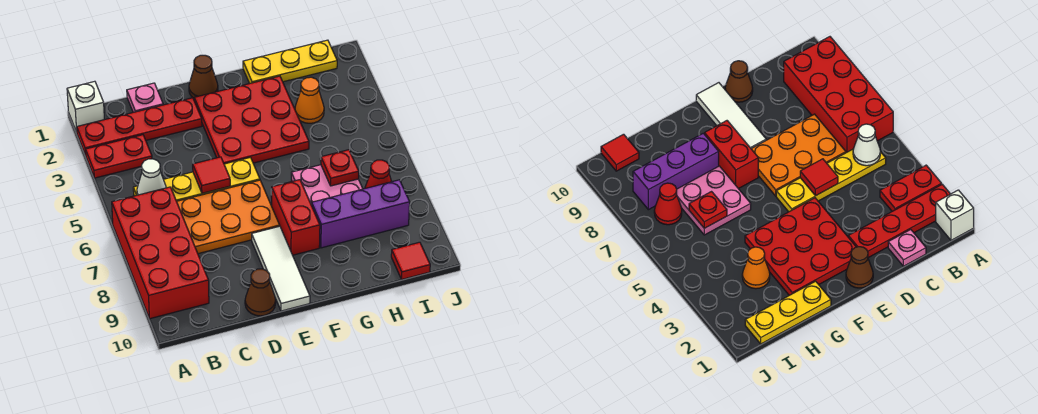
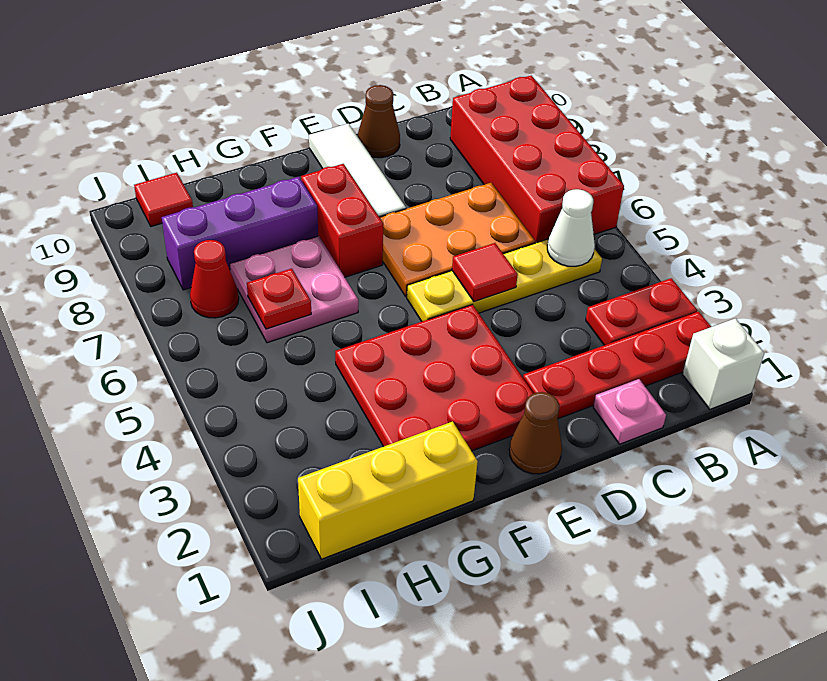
yellow plate G1:I1 level 1 -> yellow brick G1:I1 level 1
orange cone H3 level 1 -> none

